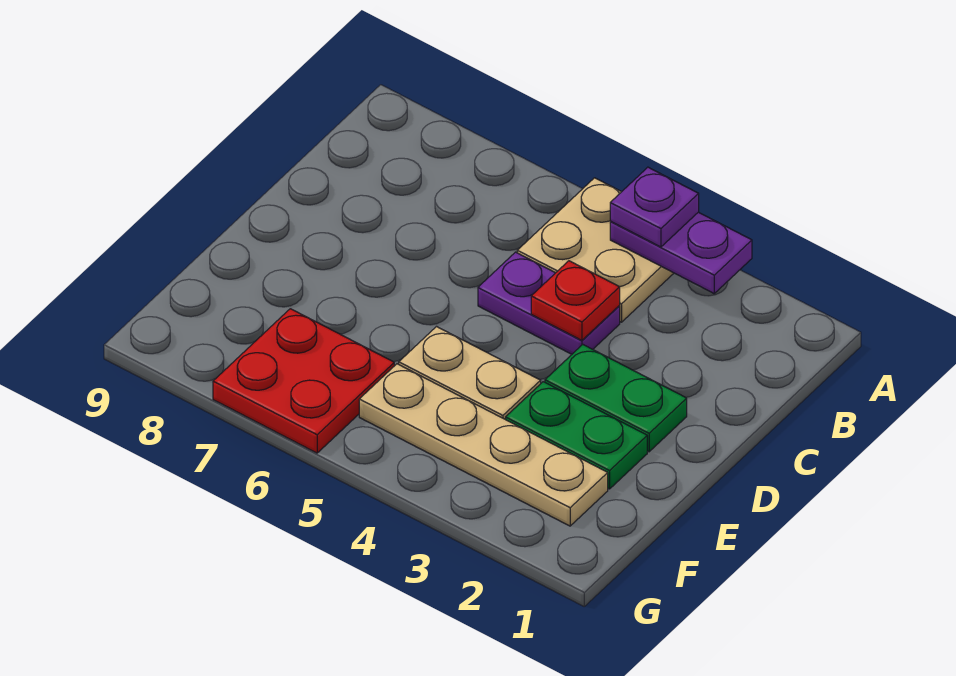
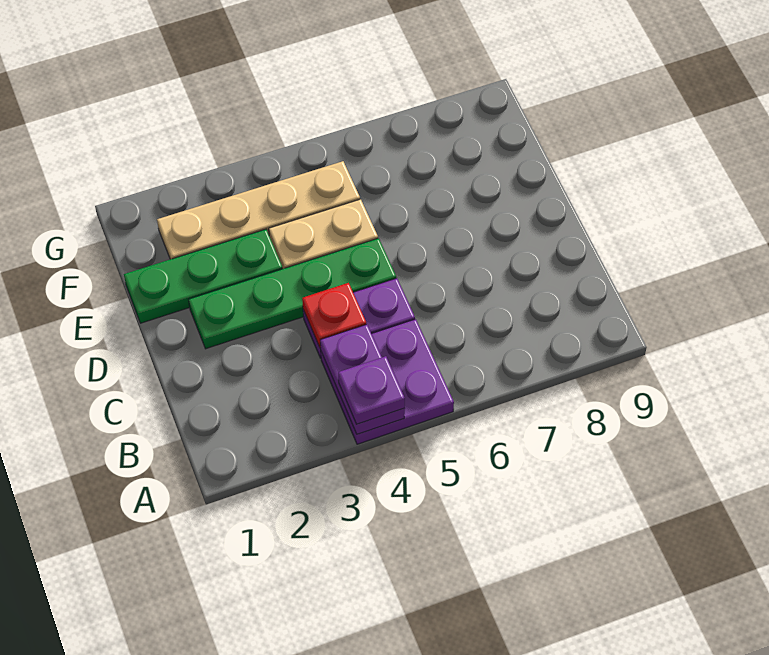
purple plate A3:A4 level 2 -> purple plate A4:B4 level 2
tan plate A4:B5 level 1 -> purple plate A4:B5 level 1
green plate D2:D3 level 1 -> green plate D2:D5 level 1
green plate E2:E3 level 1 -> green plate E1:E3 level 1
red plate F6:G7 level 1 -> none

